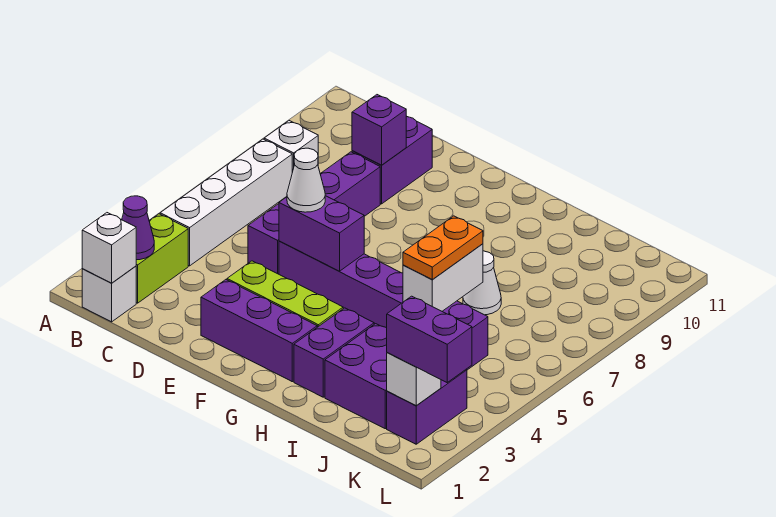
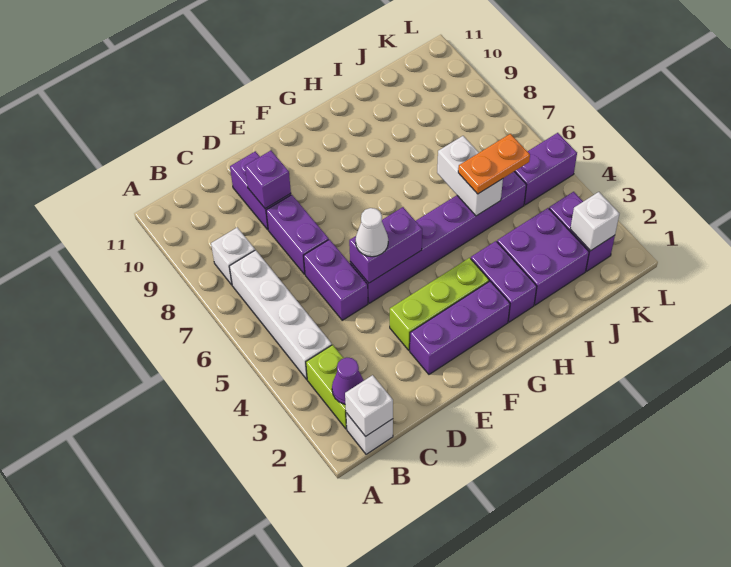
orange plate I5:I6 level 3 -> orange plate I5:J5 level 3
white cone I7 level 1 -> none
purple brick K2:L2 level 3 -> purple brick K5:L5 level 1

